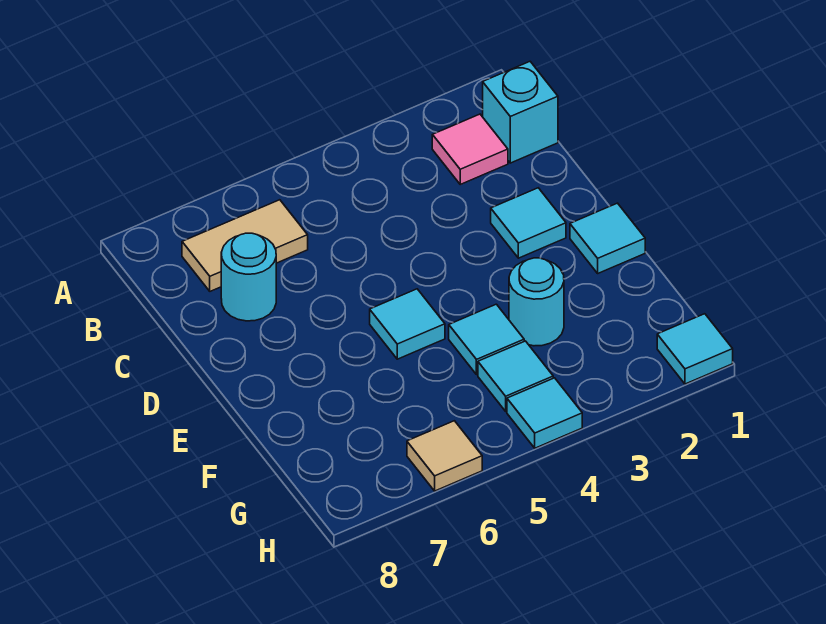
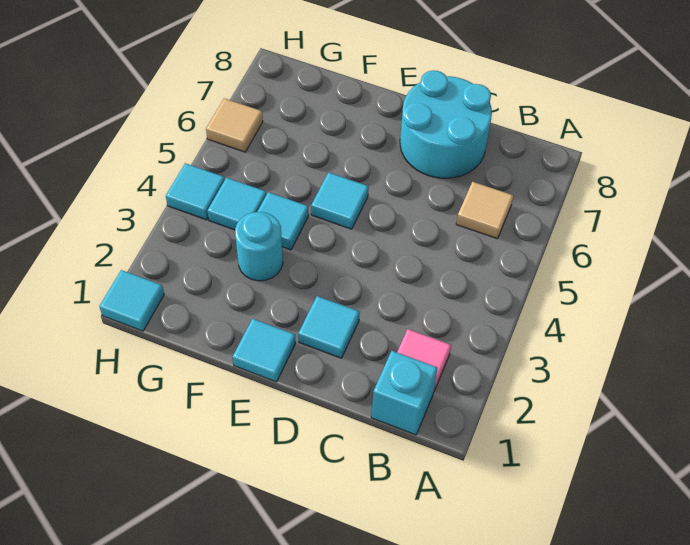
tan tile B6:B7 level 1 -> tan tile B6 level 1
cyan round brick C7 level 1 -> cyan round brick C7:D8 level 1

